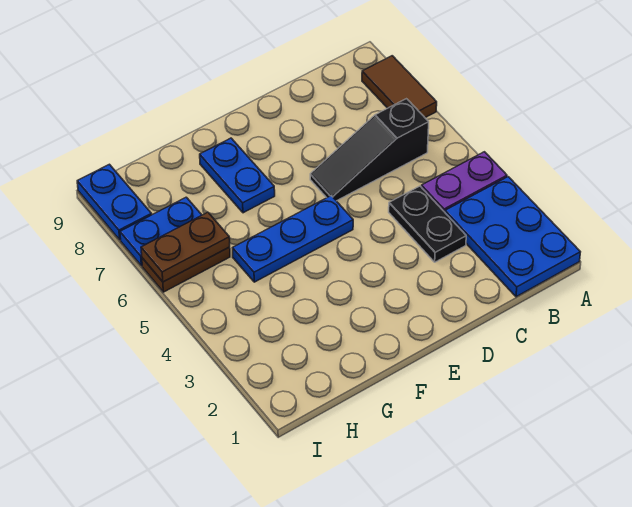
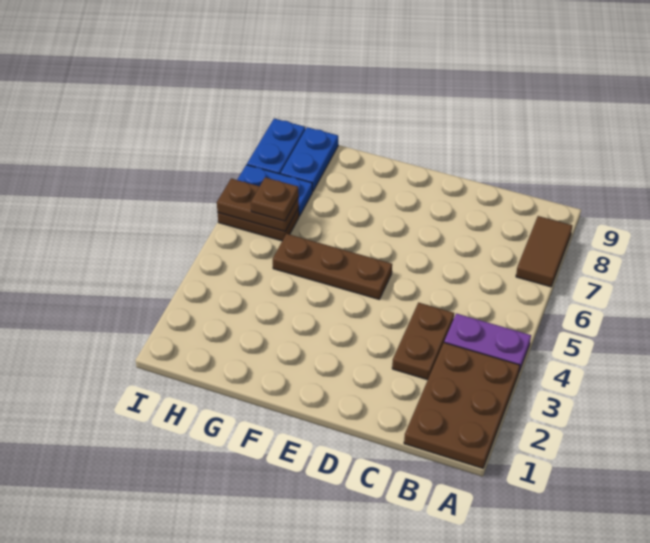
blue plate A1:B3 level 1 -> brown plate A1:B3 level 1
black slope B6:D6 level 1 top B -> none
black plate C3:C4 level 1 -> brown plate C3:C4 level 1
blue plate E5:G5 level 1 -> brown plate E5:G5 level 1
blue plate F7:F8 level 1 -> blue plate H8:H9 level 1
none -> brown plate H6 level 3

